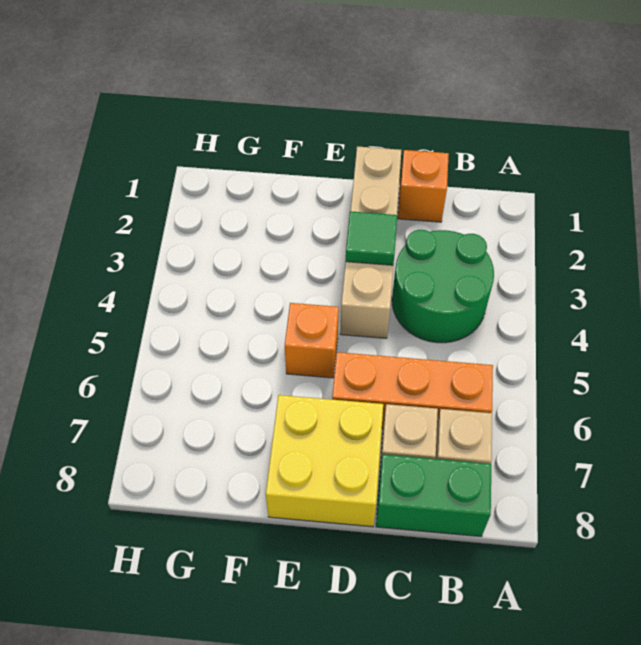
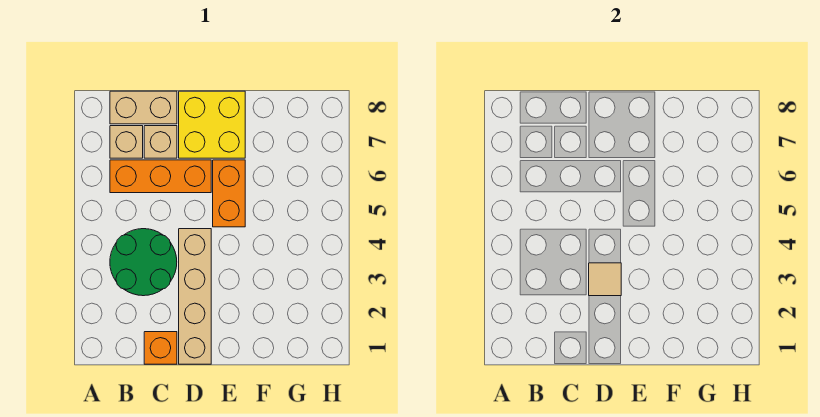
green brick B8:C8 level 1 -> tan brick B8:C8 level 1
green tile D3 level 2 -> tan tile D3 level 2
orange brick E5 level 1 -> orange brick E5:E6 level 1

